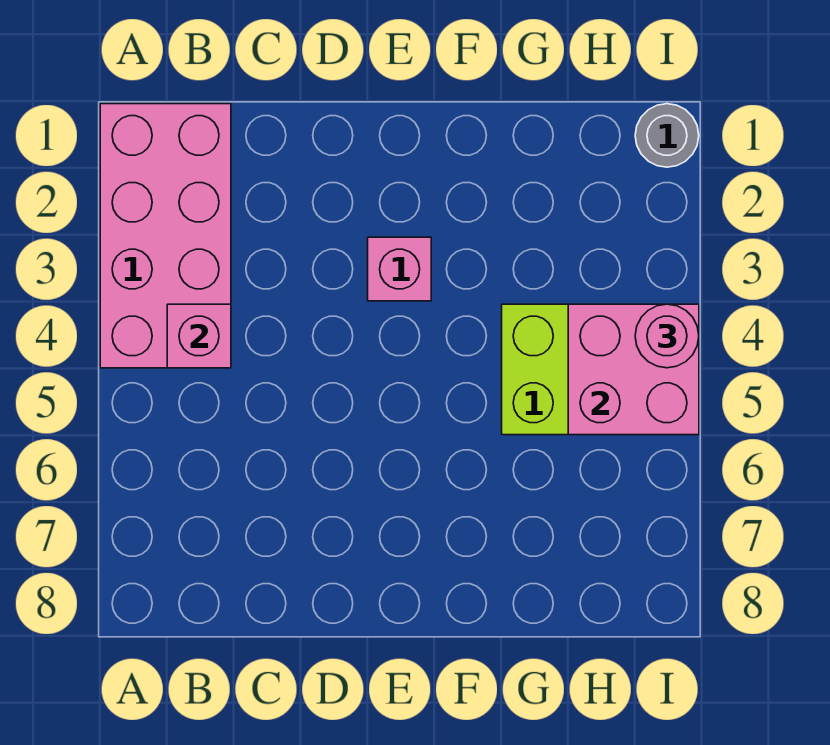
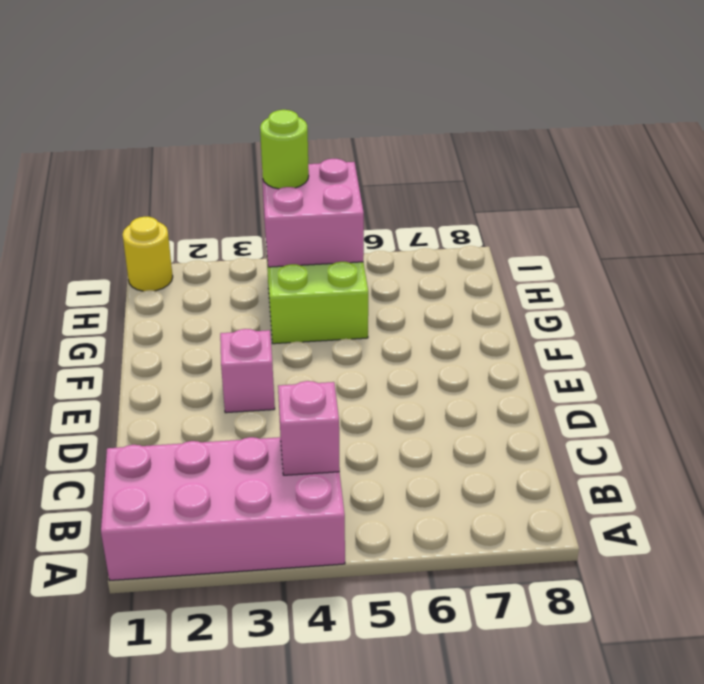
grey round brick I1 level 1 -> yellow round brick I1 level 1
pink round brick I4 level 3 -> lime round brick I4 level 3

